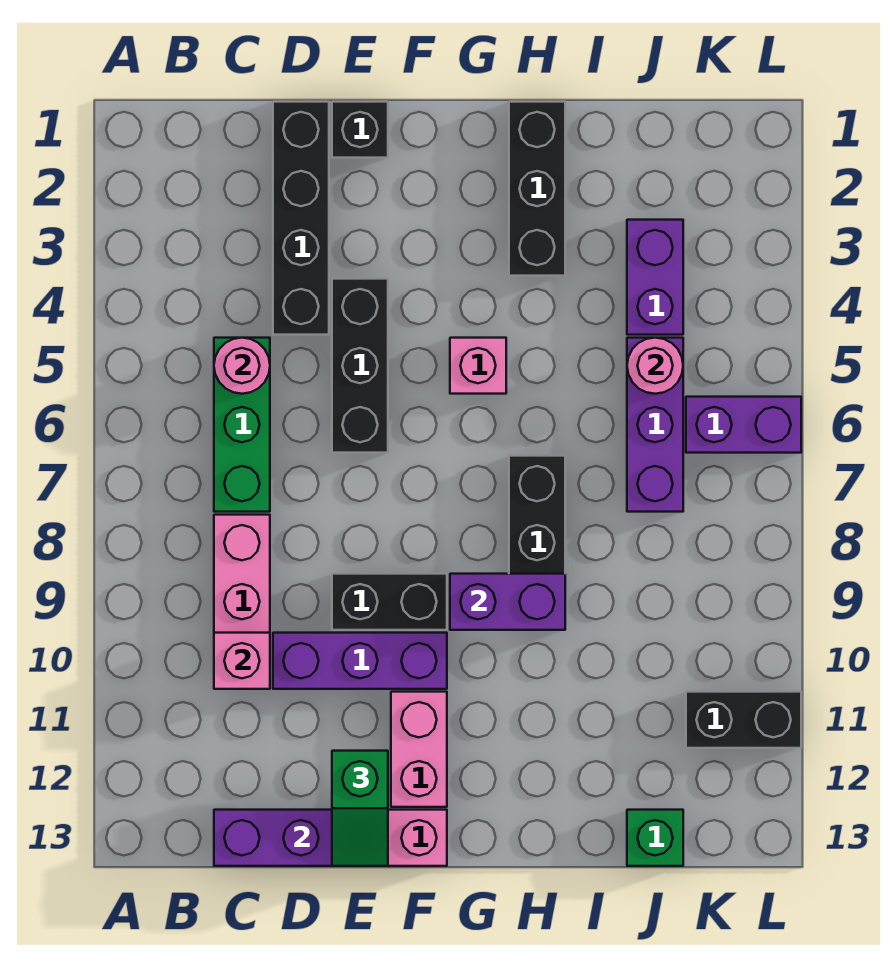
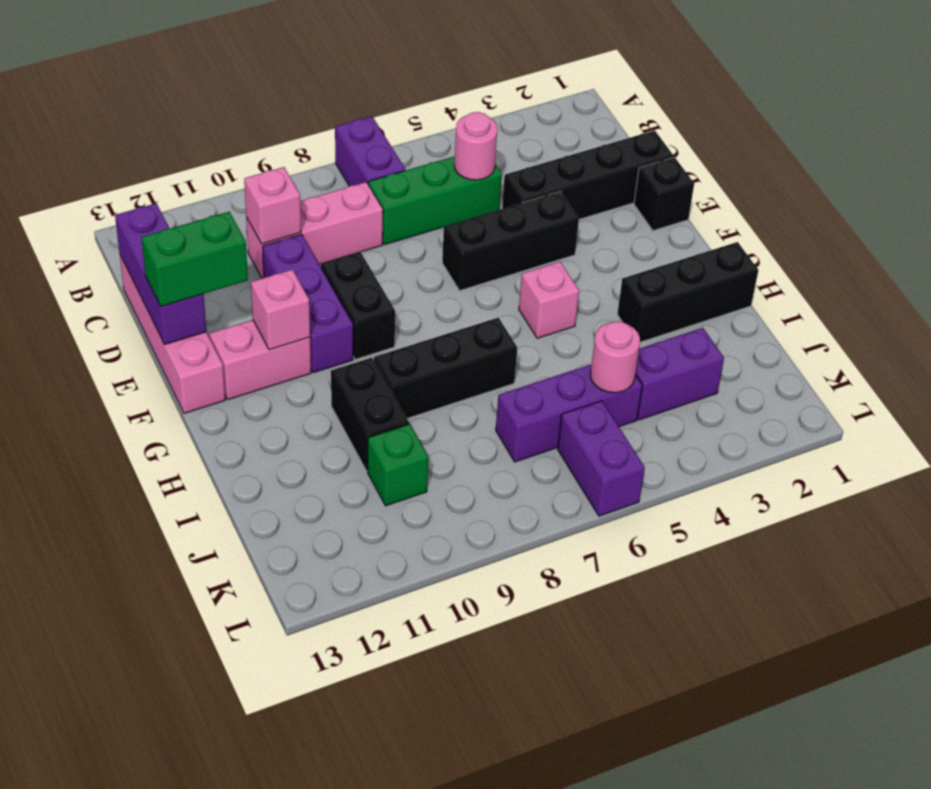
green slope E12:E13 level 3 top 12 -> green brick E12:E13 level 3
none -> pink brick F11 level 2
purple brick G9:H9 level 2 -> purple brick A7:B7 level 1
green brick J13 level 1 -> green brick J10 level 1
black brick K11:L11 level 1 -> black brick H10:I10 level 1

